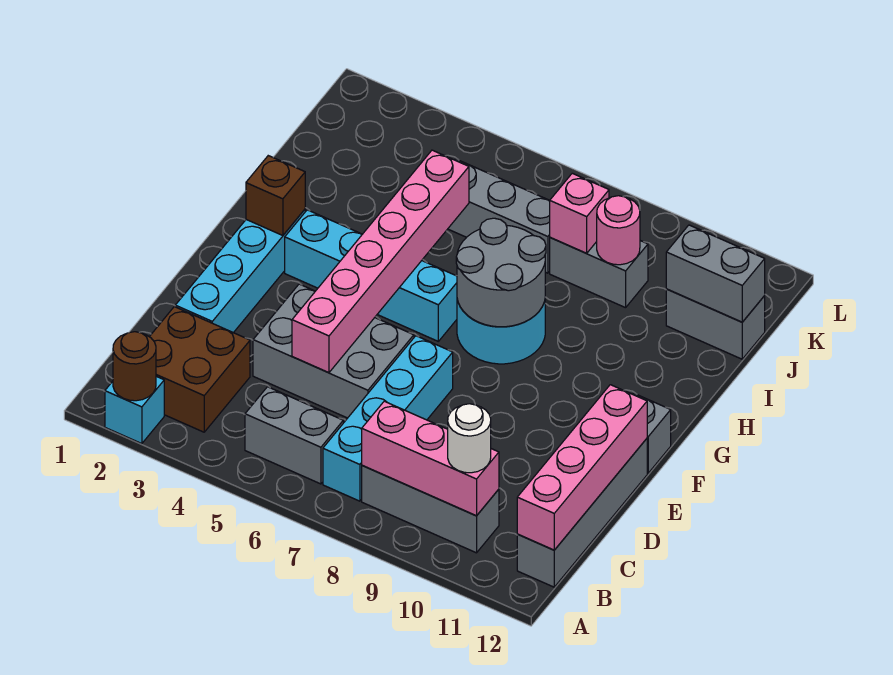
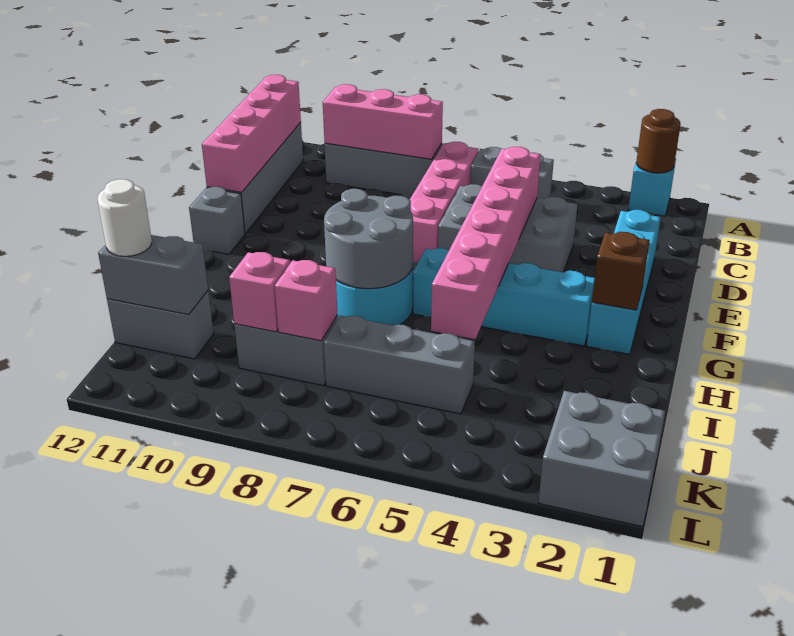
brown brick B2:C3 level 1 -> none
cyan brick B7:E7 level 1 -> pink brick B7:E7 level 1
white round brick B10 level 3 -> white round brick J12 level 3
pink round brick J9 level 2 -> pink brick J9 level 2
none -> grey brick K1:L2 level 1

